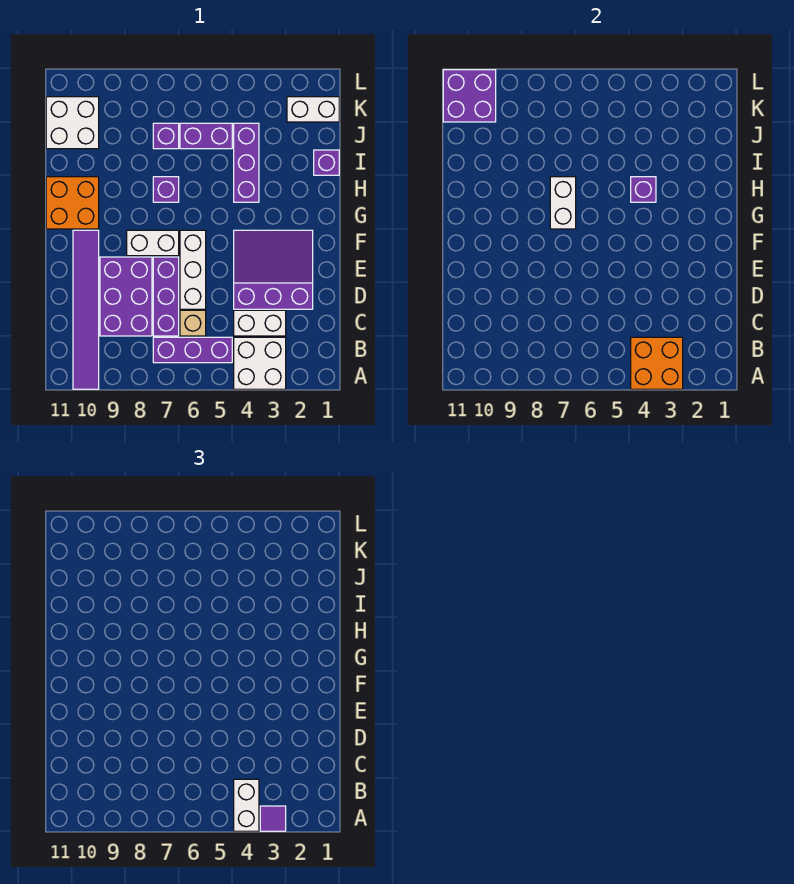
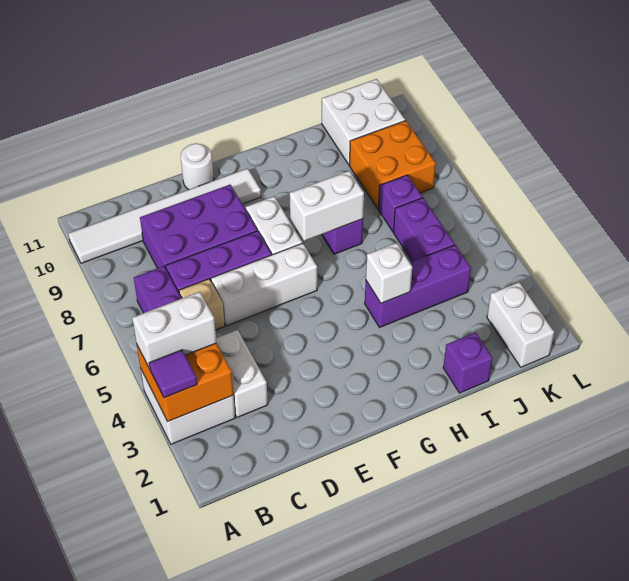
purple tile A10:F10 level 1 -> white tile A10:F10 level 1
purple slope D2:F4 level 1 top D -> none
none -> white round brick E11 level 1
orange brick G10:H11 level 1 -> orange brick J8:K9 level 1
purple brick H4 level 2 -> white brick H4 level 2
purple brick K10:L11 level 2 -> none

